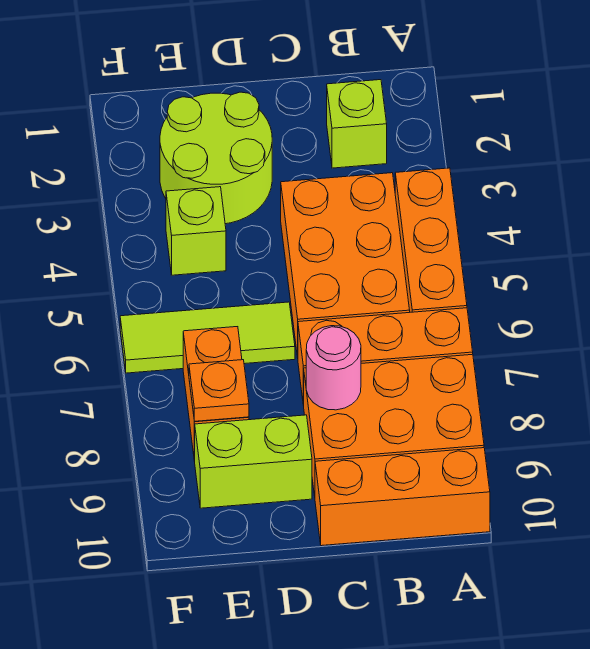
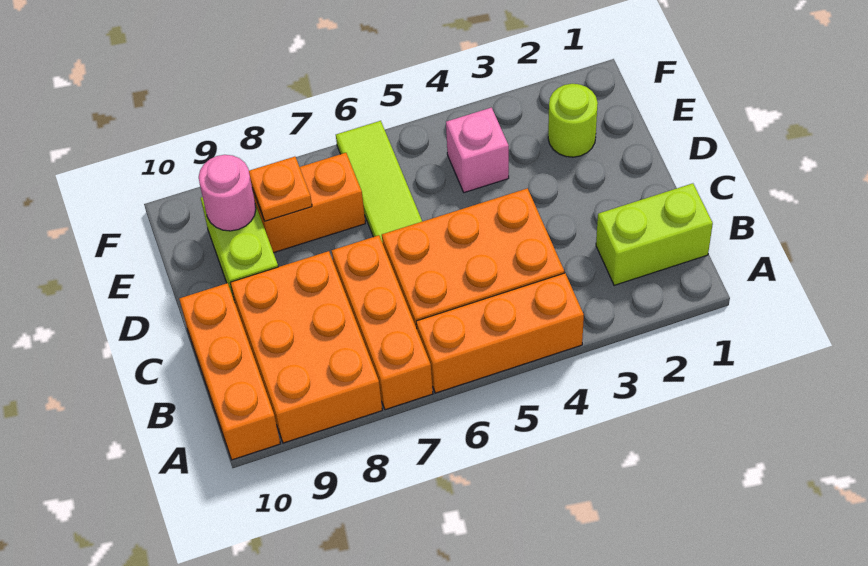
lime brick B2 level 1 -> lime brick B1:B2 level 1
pink round brick C8 level 2 -> pink round brick E9 level 2
lime round brick D2:E3 level 1 -> lime round brick E2 level 1
lime brick E4 level 1 -> pink brick E4 level 1

